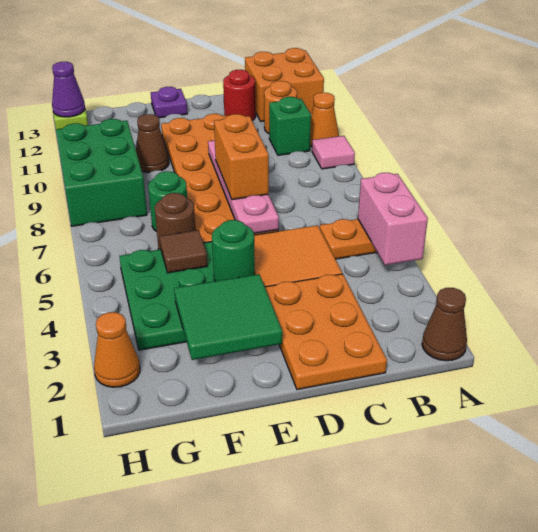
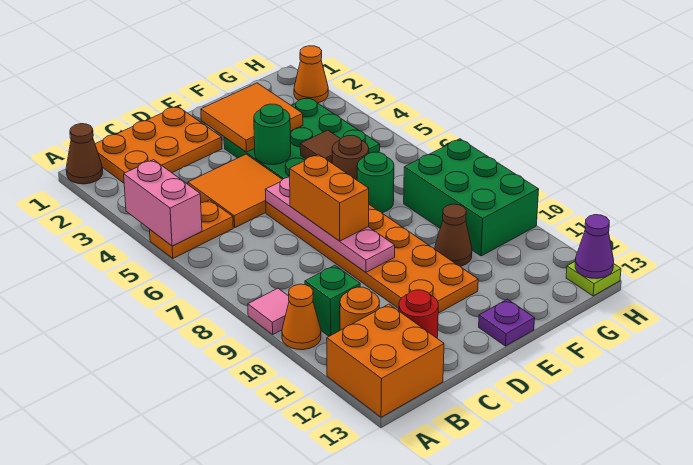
orange plate C1:D3 level 1 -> orange plate B1:D2 level 1
green tile E2:F3 level 2 -> orange tile E2:F3 level 2

